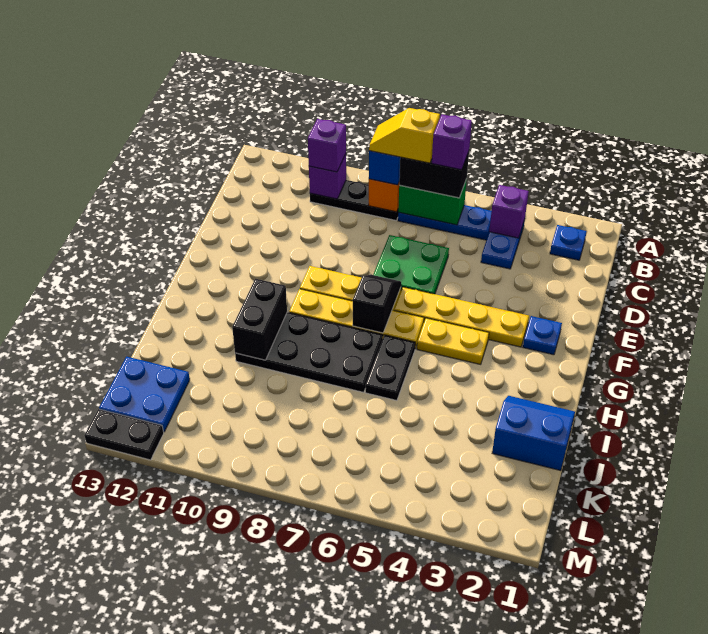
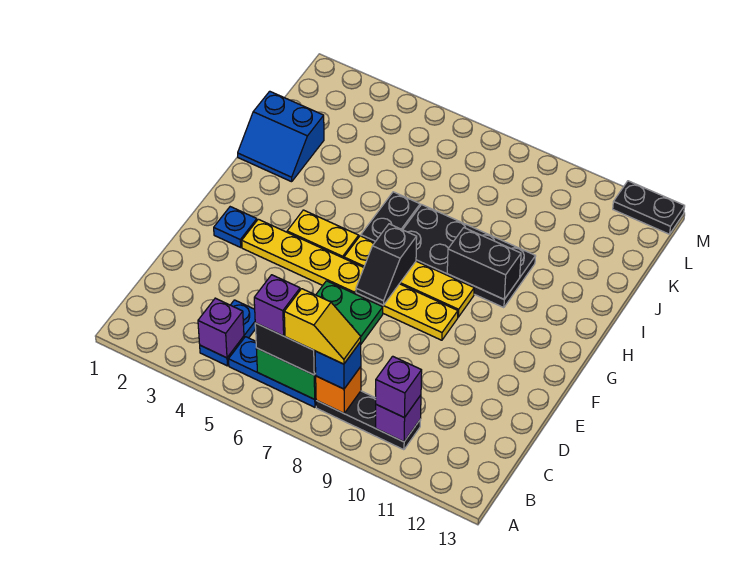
blue plate B2 level 1 -> none
black brick H10:I10 level 2 -> black brick H9:H10 level 2
blue plate K12:L13 level 1 -> none

